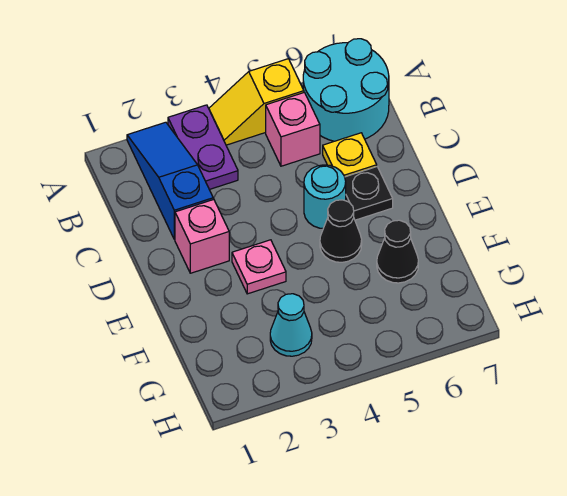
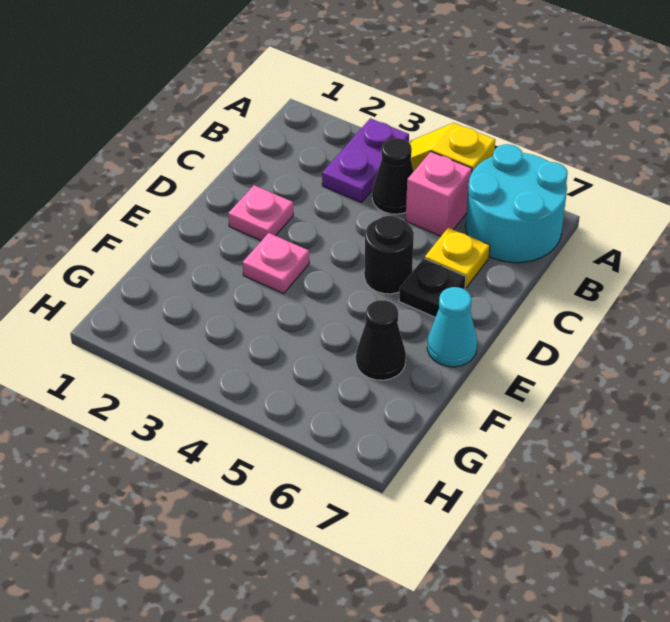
blue slope A2:C2 level 1 top C -> none
pink brick D2 level 1 -> pink plate D2 level 1
cyan round brick D5 level 1 -> black round brick D5 level 1
black cone E5 level 1 -> black cone B4 level 1
cyan cone G3 level 1 -> cyan cone E7 level 1

